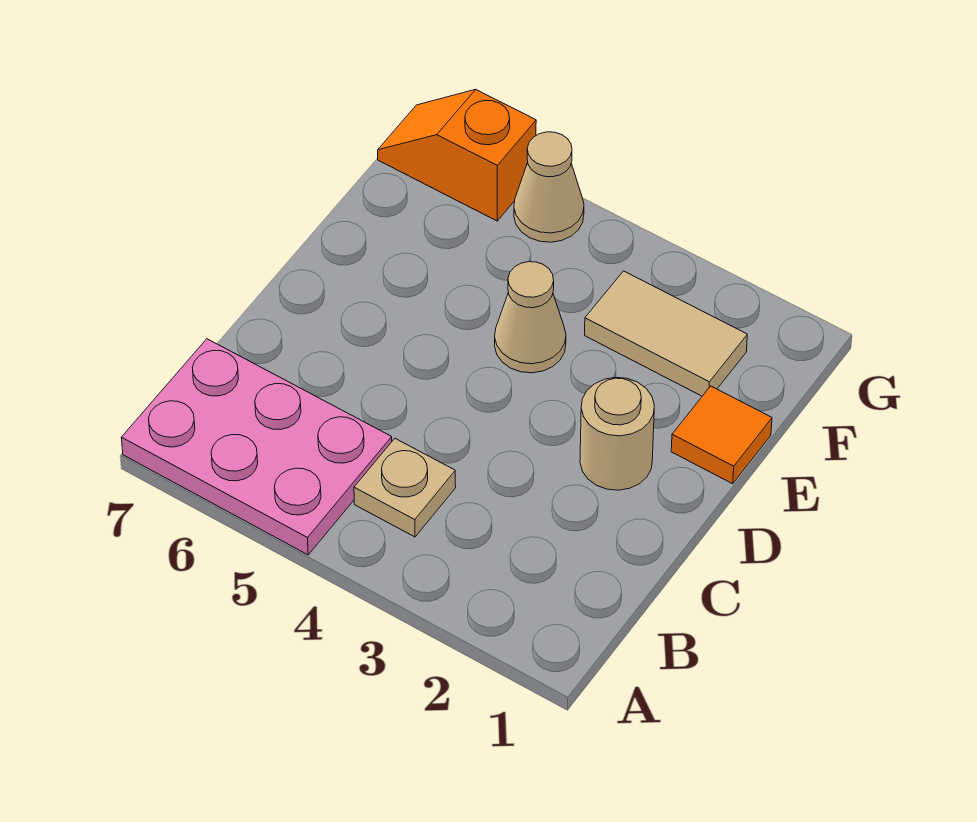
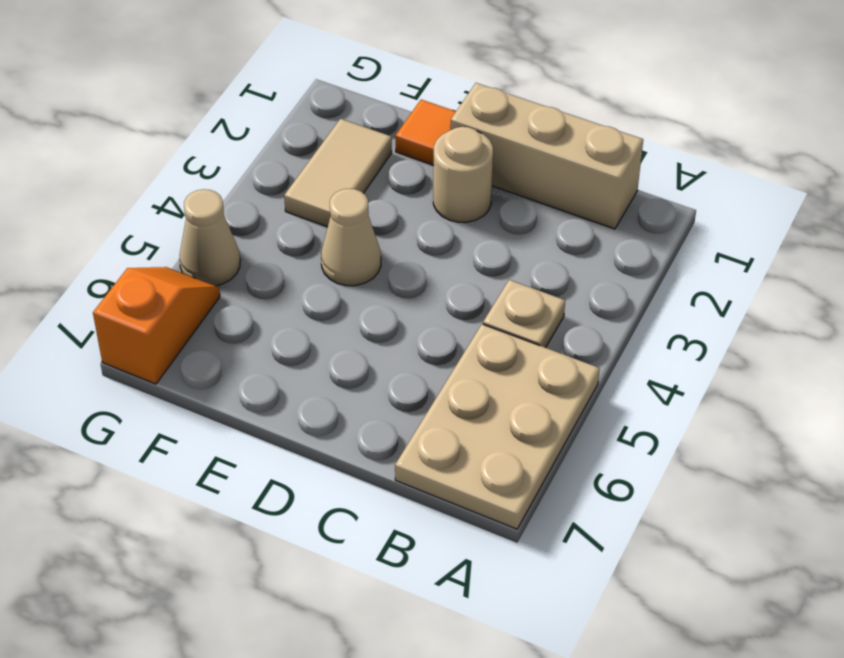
pink plate A5:B7 level 1 -> tan plate A5:B7 level 1
none -> tan brick B1:D1 level 1
orange slope G6:G7 level 1 top 6 -> orange slope G6:G7 level 1 top 7

